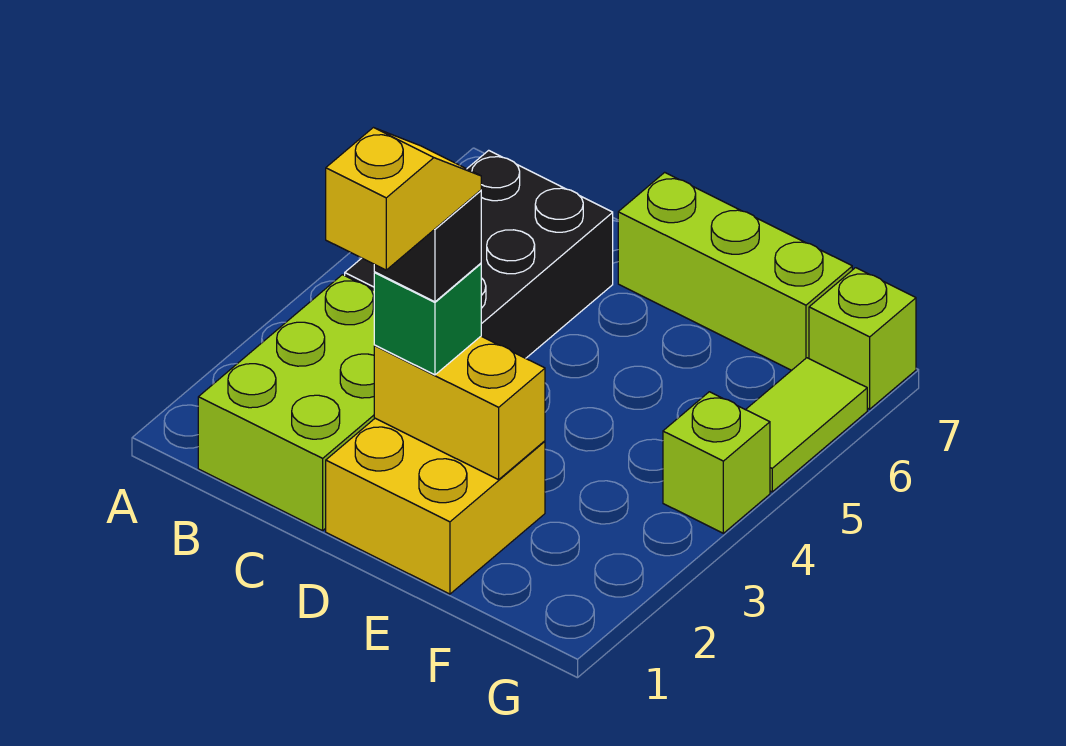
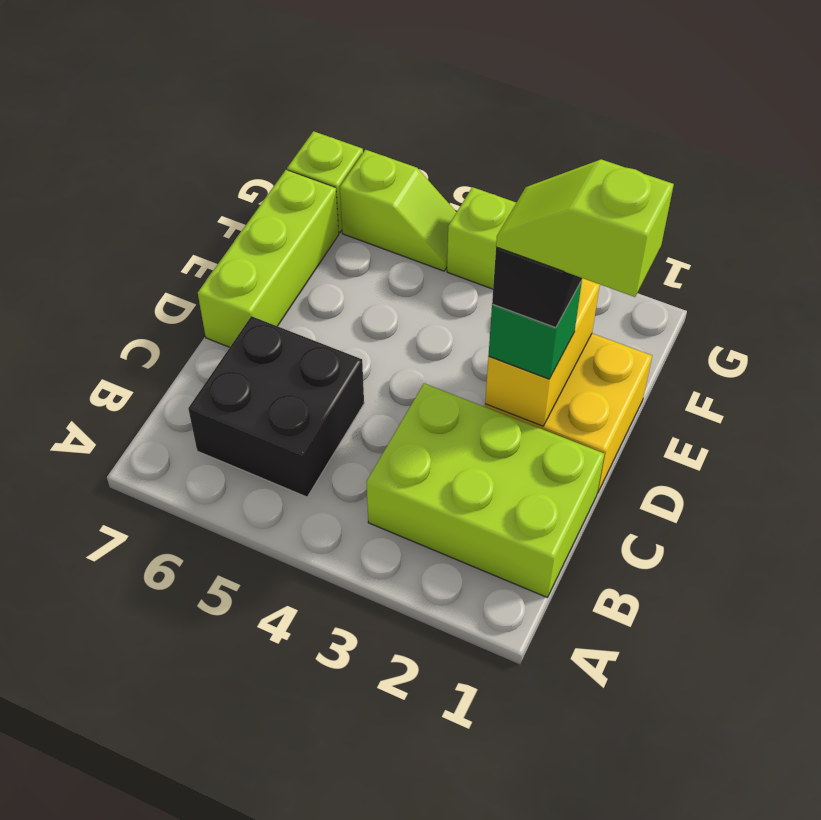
black brick B4:C6 level 1 -> black brick B5:C6 level 1
yellow slope D1:D2 level 5 top 1 -> lime slope D1:D2 level 5 top 1
lime tile G5:G6 level 1 -> lime slope G5:G6 level 1 top 6

